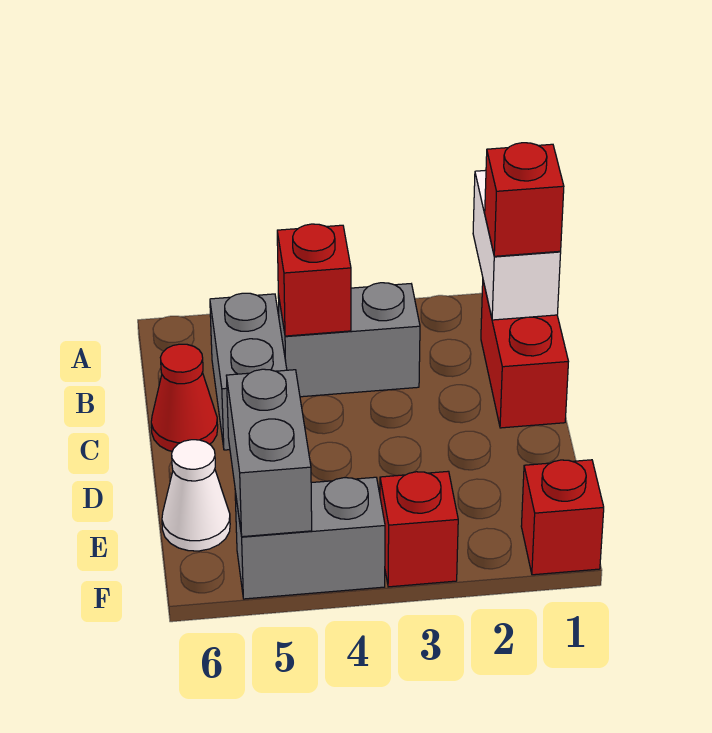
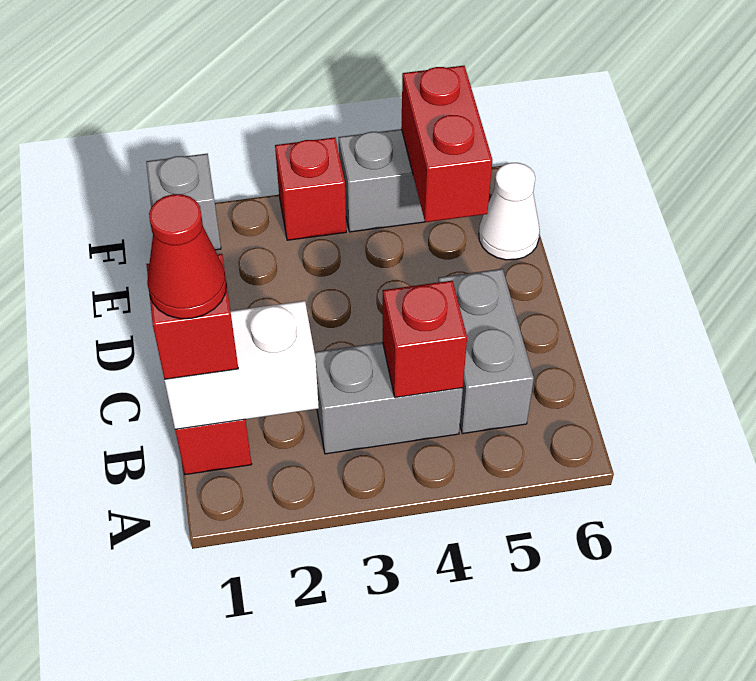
white brick A1:B1 level 2 -> white brick B1:B2 level 2
red cone C6 level 1 -> red cone B1 level 4
grey brick E5:F5 level 2 -> red brick E5:F5 level 2
red brick F1 level 1 -> grey brick F1 level 1

